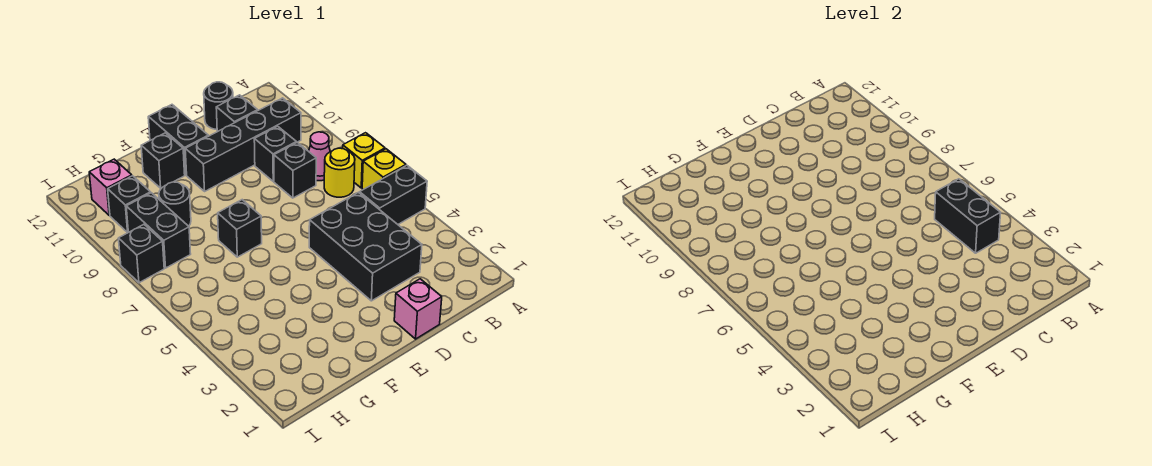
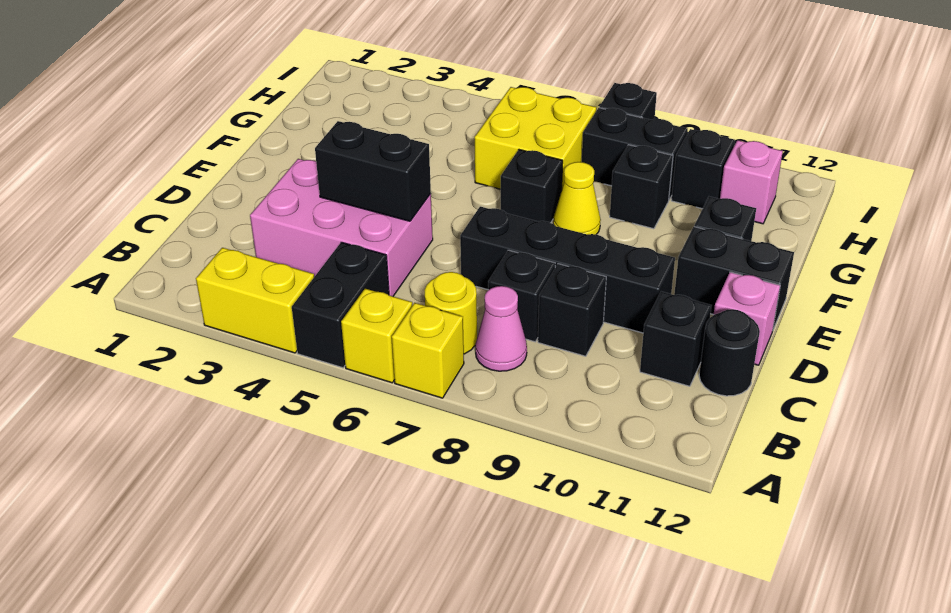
none -> yellow brick A3:A4 level 1
black brick B4:B5 level 2 -> black brick D4:D5 level 2
black brick B10:E10 level 1 -> black brick D7:D10 level 1
black brick C3:D5 level 1 -> pink brick C3:D5 level 1
pink brick D1 level 1 -> pink brick D12 level 1
none -> yellow cone F8 level 1
none -> yellow brick G6:H7 level 1
black round brick G9 level 1 -> black brick G9 level 1

